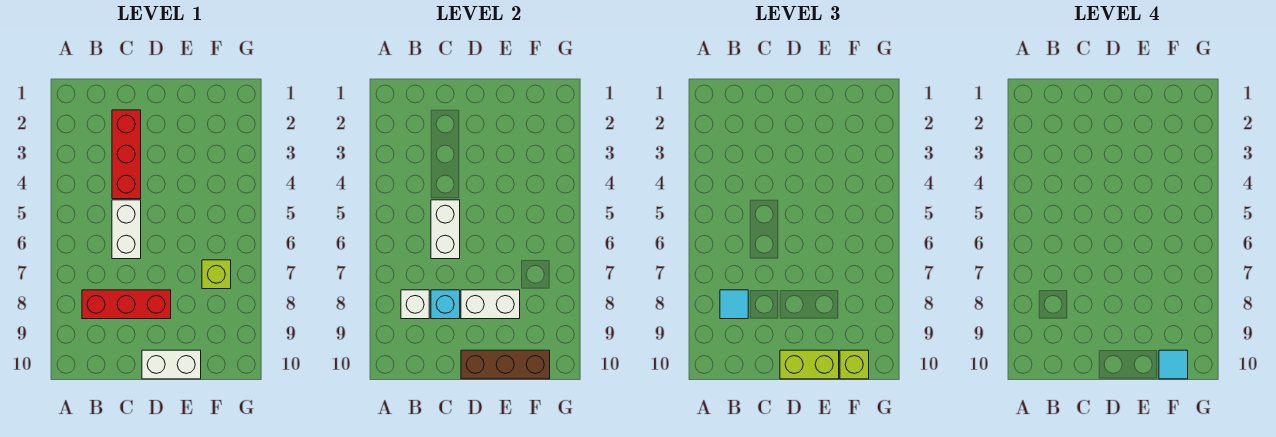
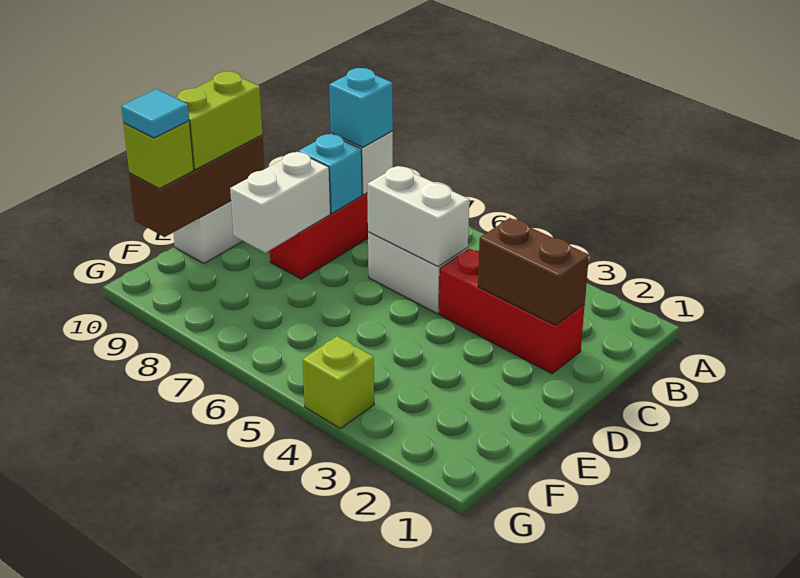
cyan tile B8 level 3 -> cyan brick B8 level 3
none -> brown brick C2:C3 level 2
lime brick F7 level 1 -> lime brick G4 level 1

